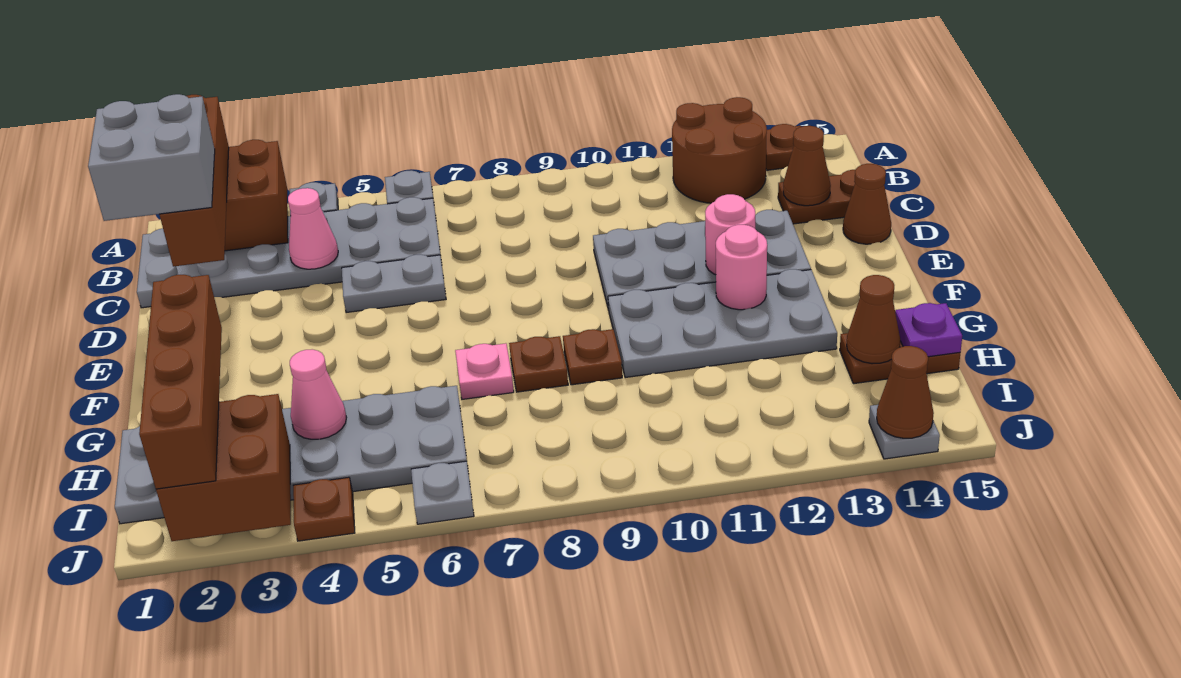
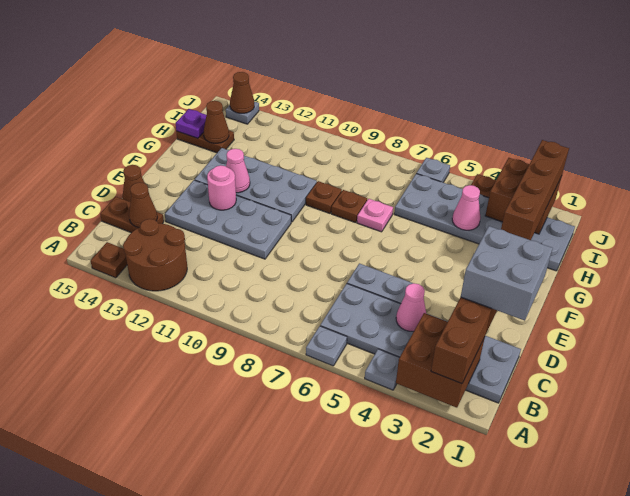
pink round brick F12 level 2 -> pink cone F12 level 2

